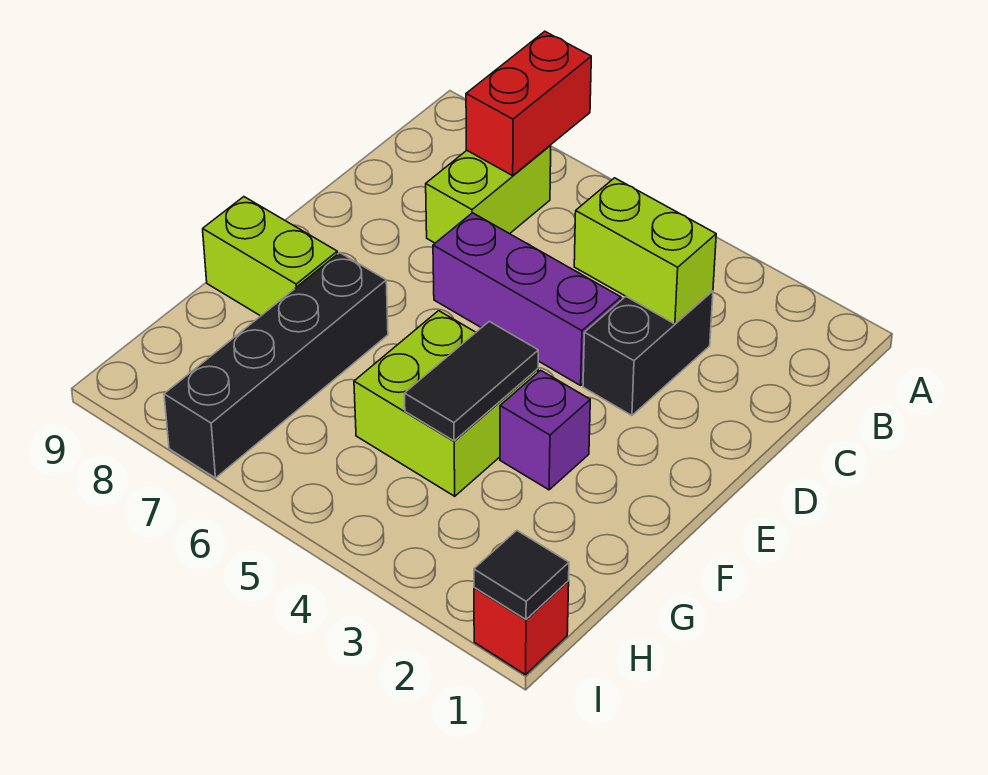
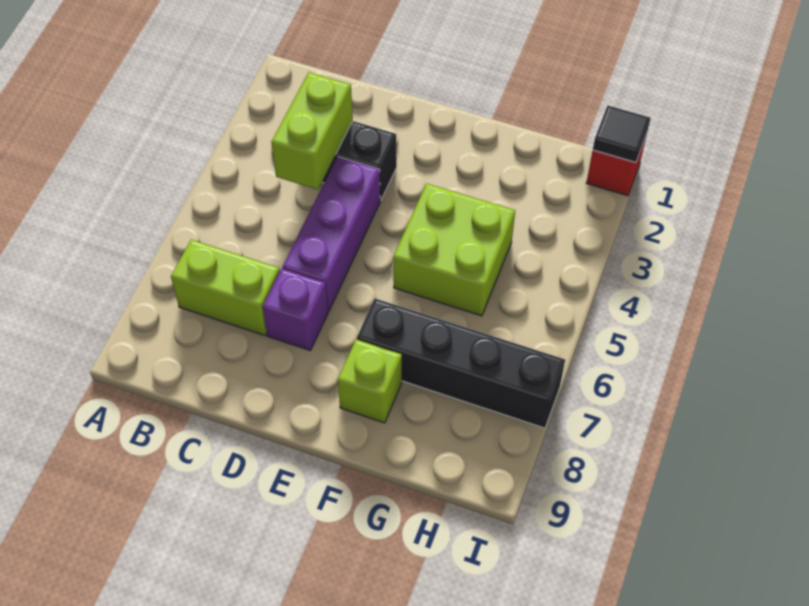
red brick A7:B7 level 2 -> none
purple brick F3 level 1 -> purple brick D7 level 1
black tile F4:G4 level 2 -> none
lime brick F8:F9 level 1 -> lime brick F8 level 1

